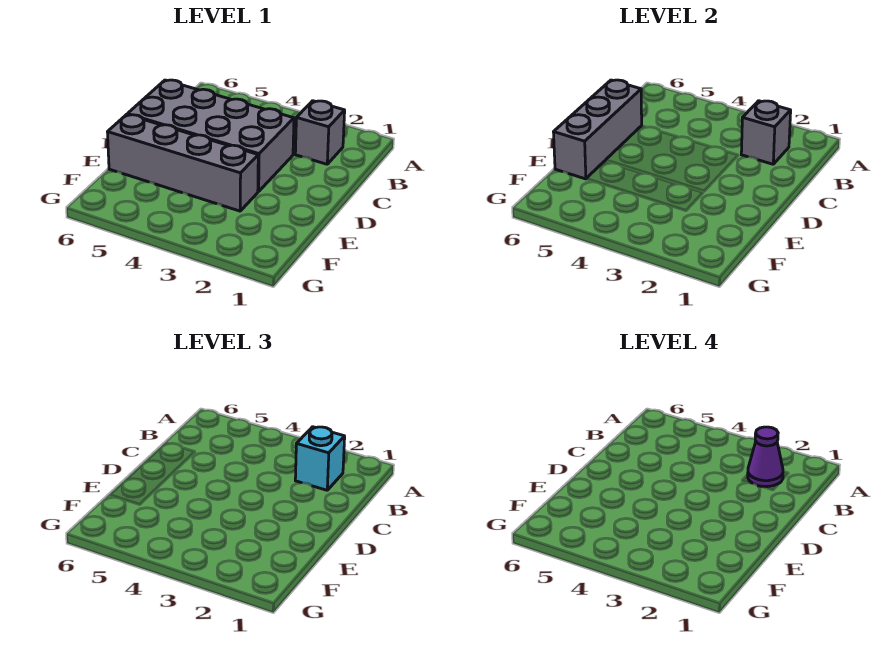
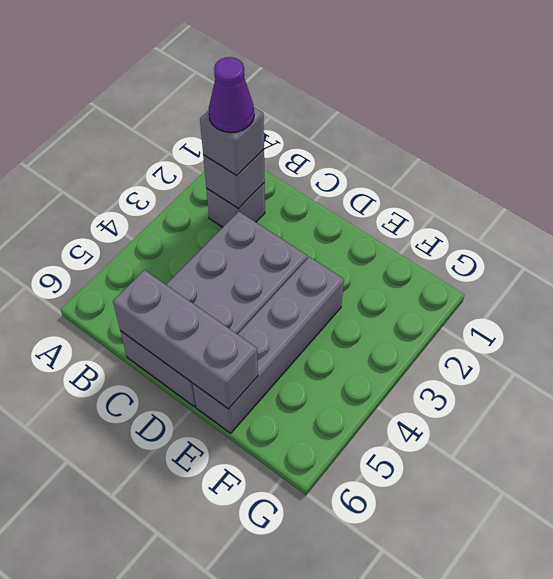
cyan brick B2 level 3 -> grey brick B2 level 3

